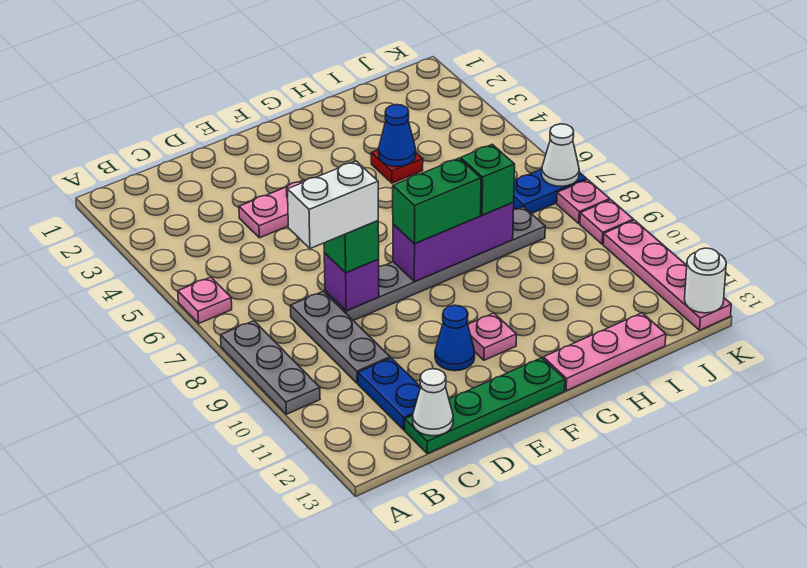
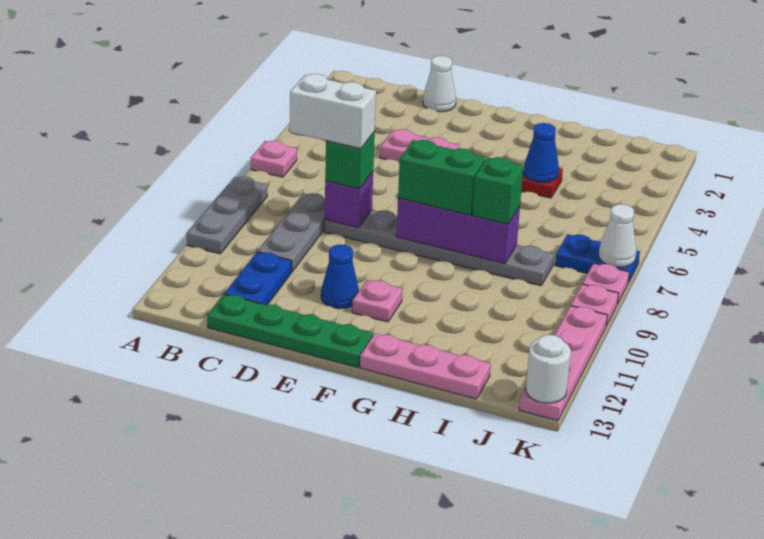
white cone C13 level 2 -> white cone D1 level 1

